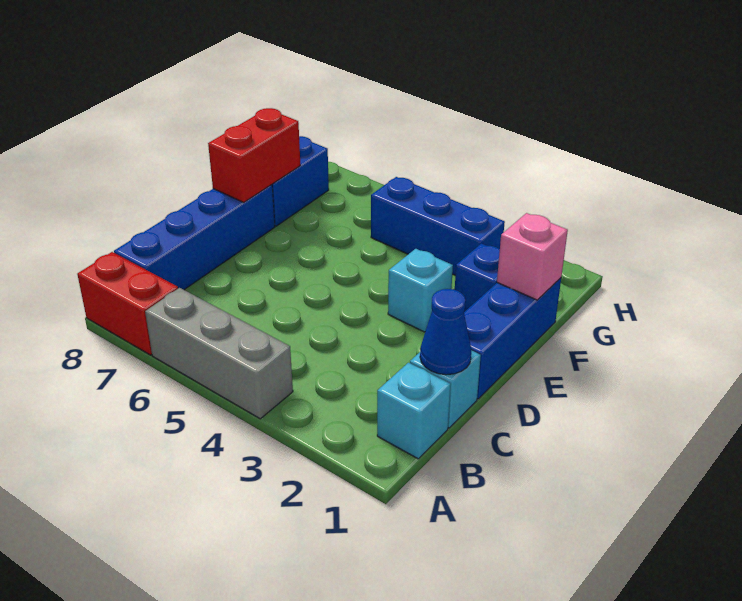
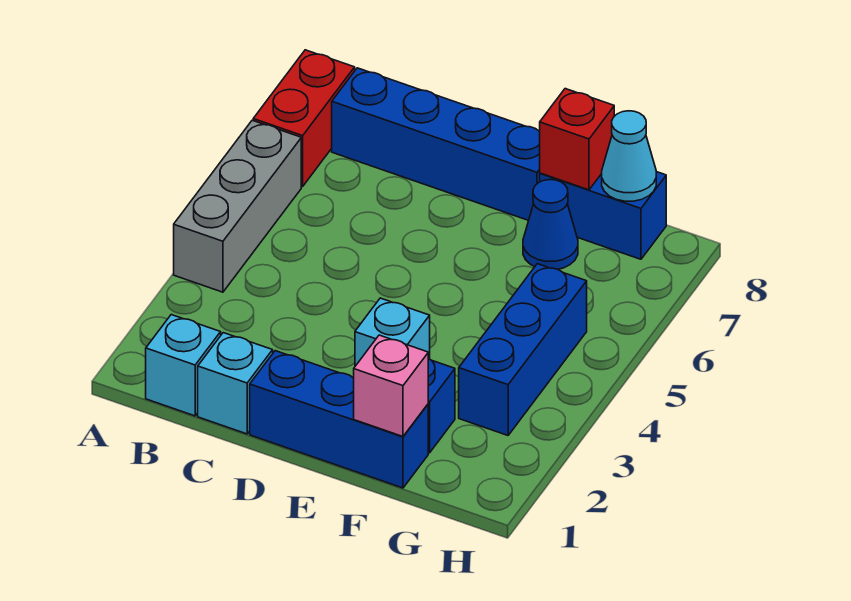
blue cone C1 level 2 -> blue cone F7 level 1
red brick E8:F8 level 2 -> red brick F8 level 2
none -> cyan cone G8 level 2

